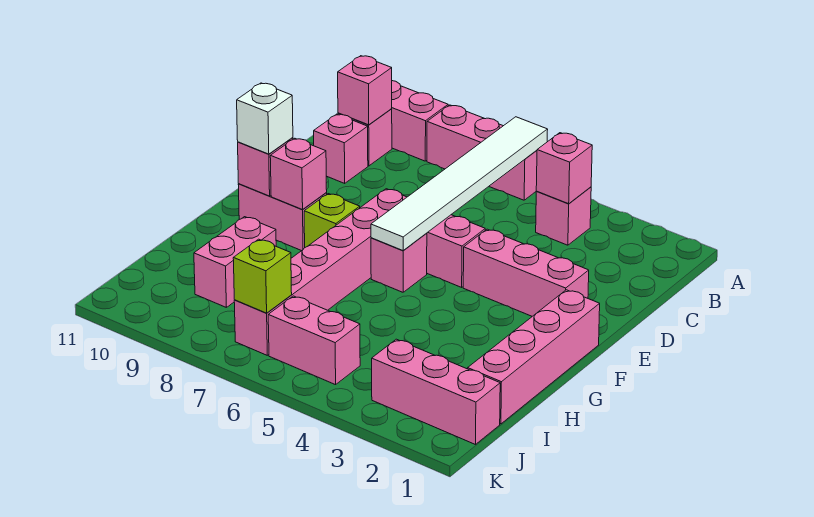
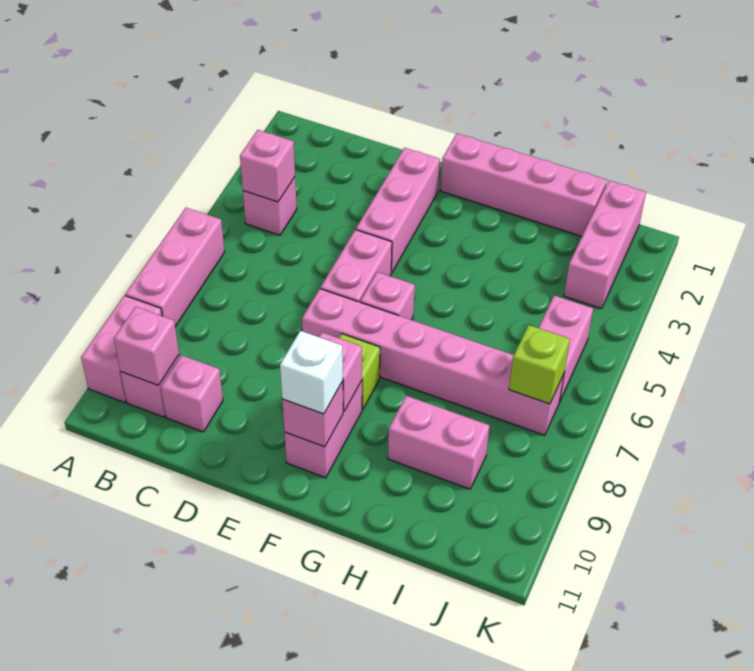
white tile A6:F6 level 2 -> none

